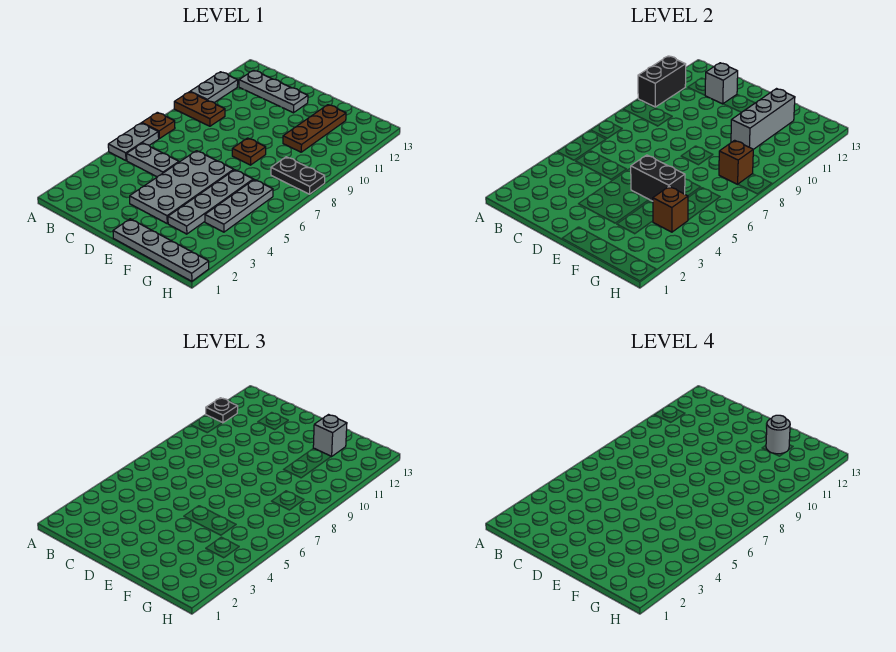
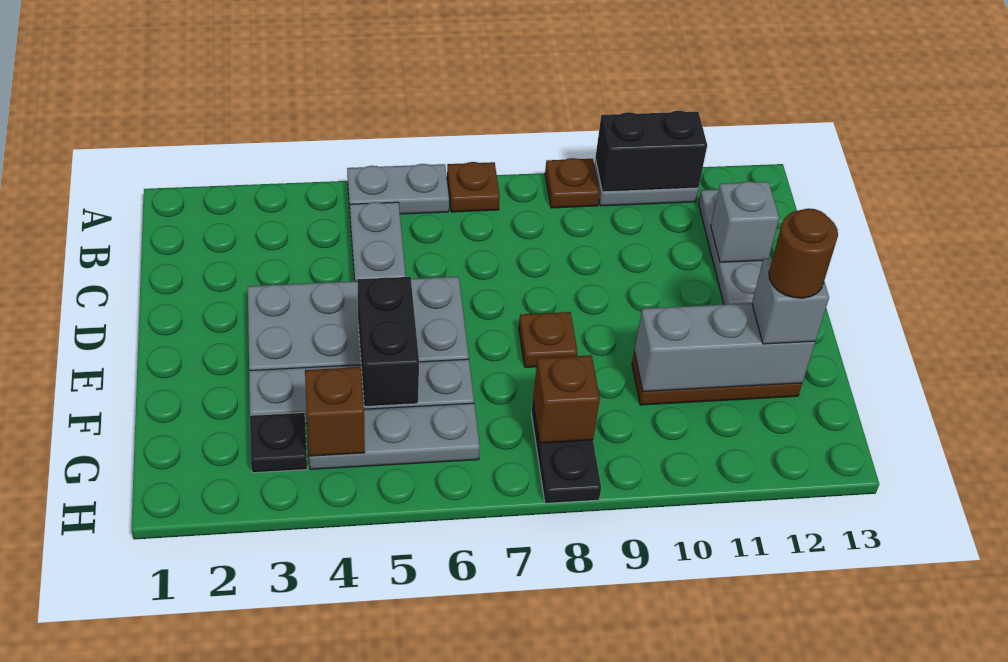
brown plate A9:B9 level 1 -> brown plate A9 level 1
black plate A11 level 3 -> black plate G3 level 1
grey plate E1:H1 level 1 -> none
grey round brick F12 level 4 -> brown round brick F12 level 4

